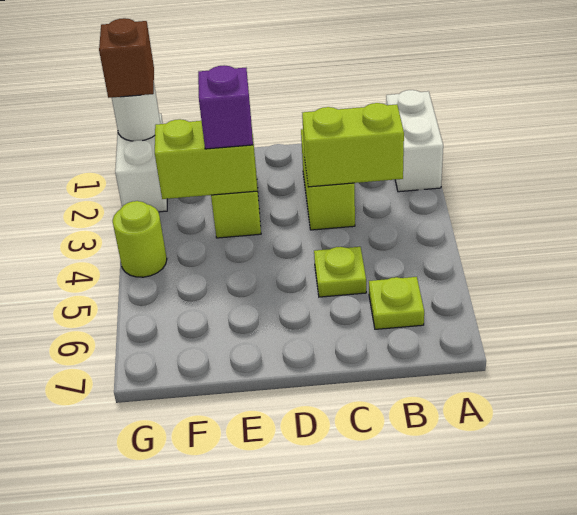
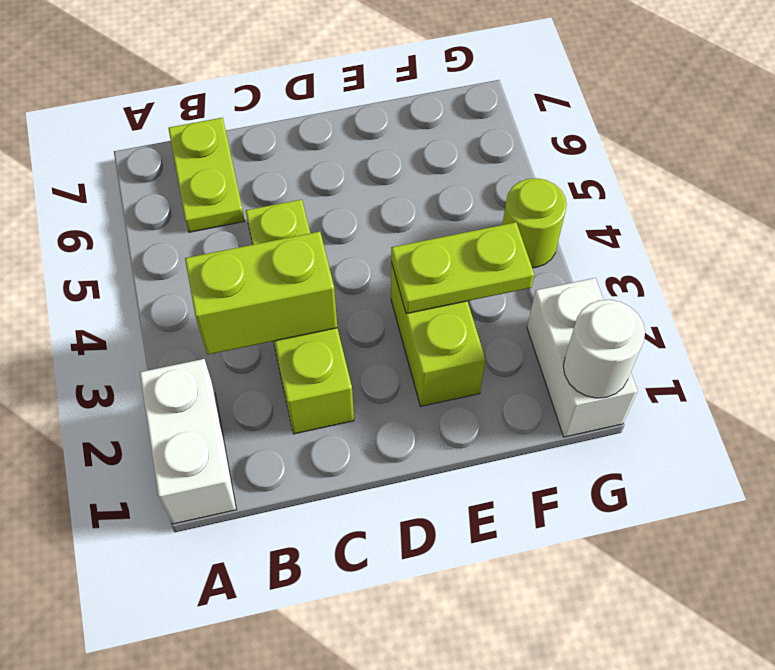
lime plate B6 level 1 -> lime plate B6:B7 level 1
lime brick E3:F3 level 2 -> lime plate E3:F3 level 2
purple brick E3 level 3 -> none
brown brick G1 level 3 -> none

